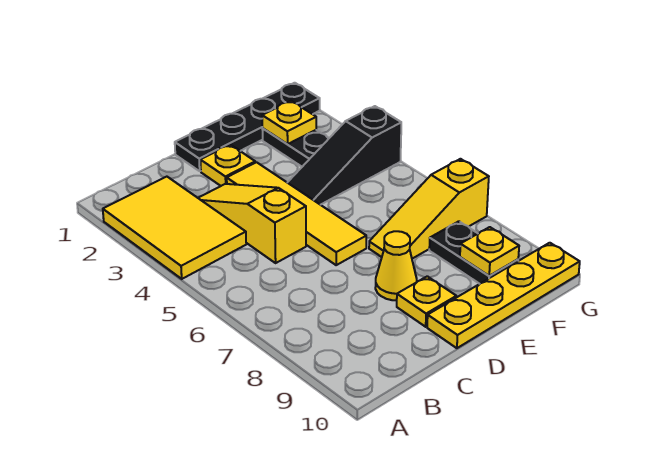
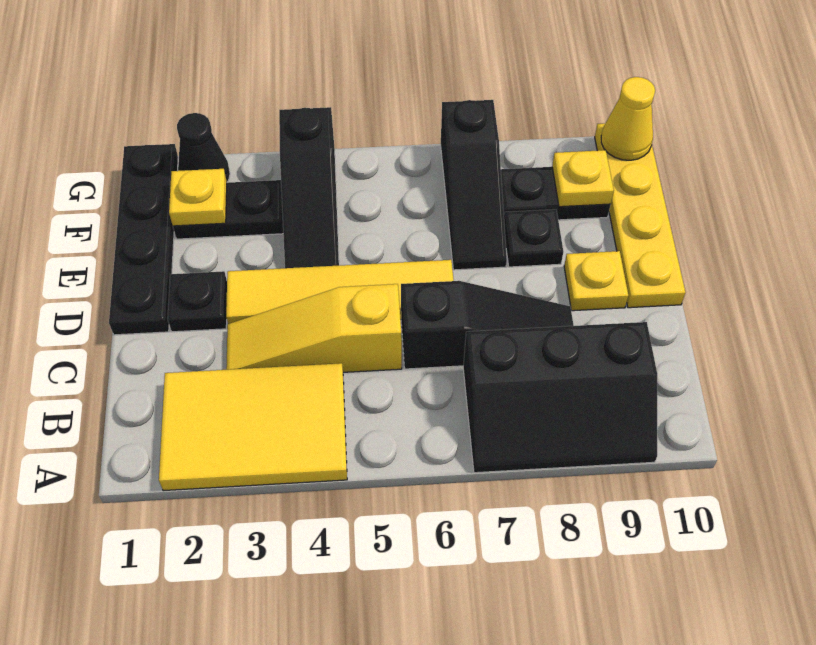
none -> black slope A7:B9 level 1 top B
none -> black slope C6:C8 level 1 top 6
yellow plate D2 level 1 -> black plate D2 level 1
yellow cone D8 level 1 -> yellow cone G10 level 2
yellow slope E7:G7 level 1 top G -> black slope E7:G7 level 1 top G
none -> black plate E8 level 1
none -> black cone G2 level 1

